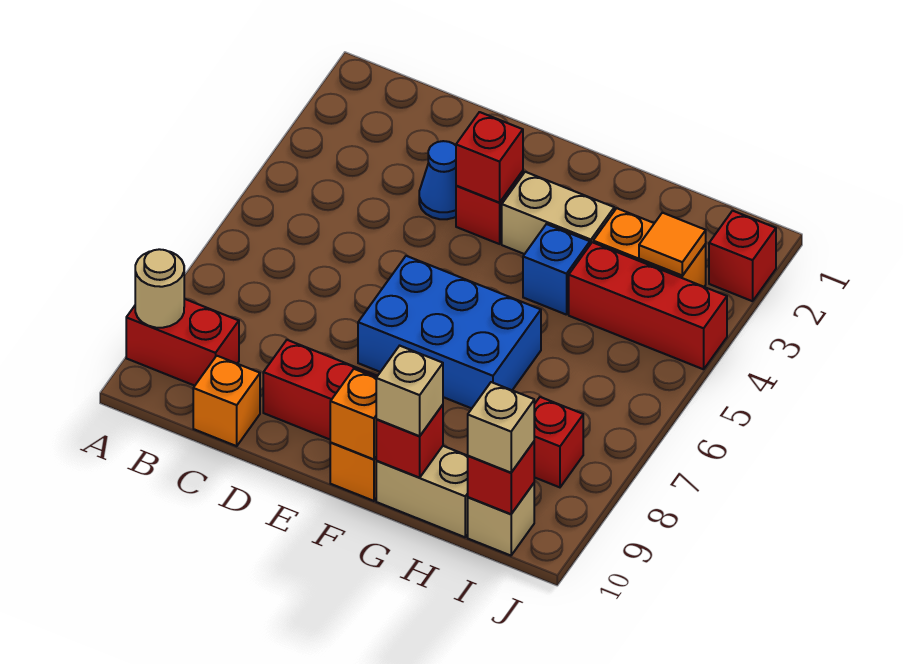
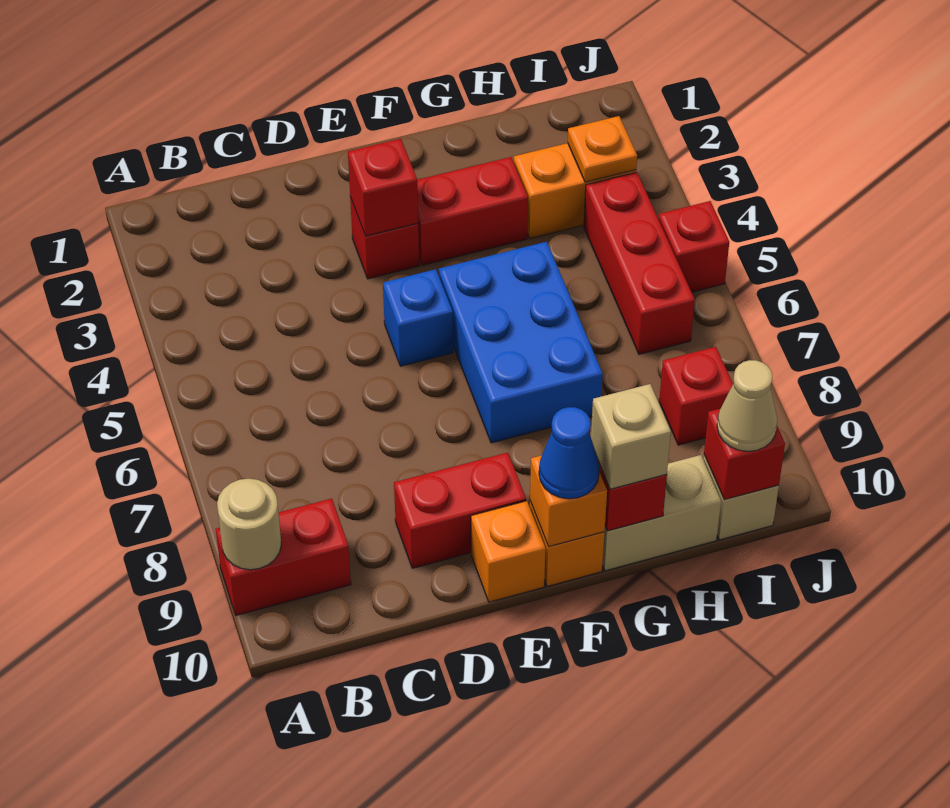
orange brick C10 level 1 -> orange brick E10 level 1
blue cone D3 level 1 -> blue cone F10 level 3
blue brick E6:G7 level 1 -> blue brick F5:G7 level 1
tan brick F3:G3 level 1 -> red brick F3:G3 level 1
blue brick G4 level 1 -> blue brick E5 level 1
red brick H4:J4 level 1 -> red brick I4:I6 level 1
orange tile I3 level 2 -> orange plate I3 level 2
tan brick I10 level 3 -> tan cone I10 level 3
red brick J2 level 1 -> red brick J5 level 1

